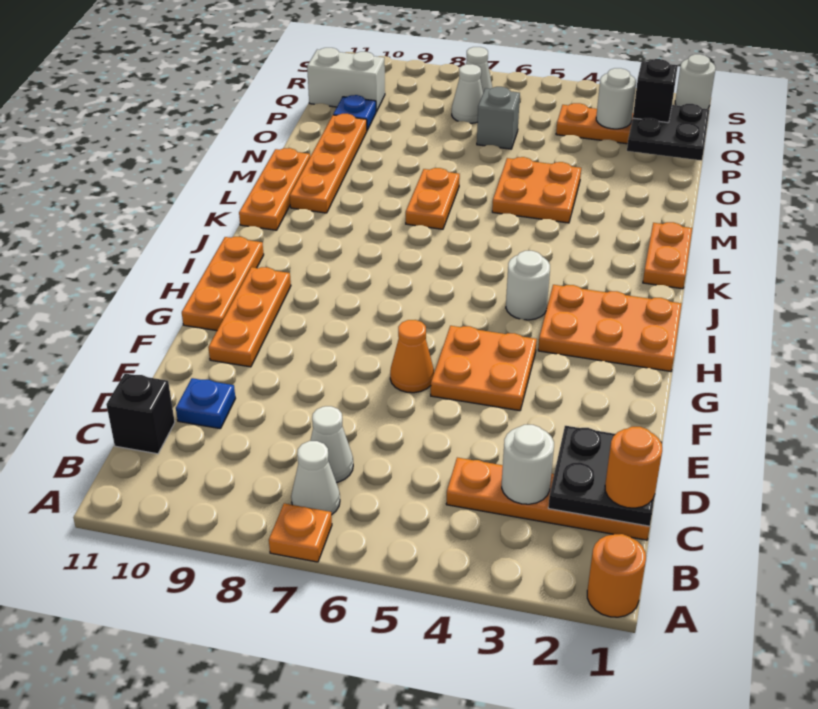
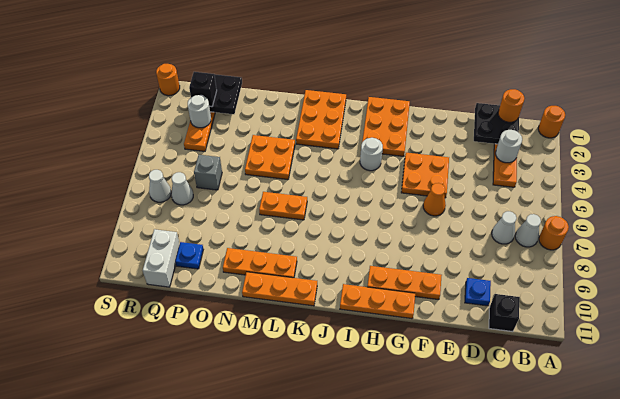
orange plate A7 level 1 -> orange round brick A7 level 1
orange plate K1:L1 level 1 -> orange plate K1:L3 level 1
orange plate L10:O10 level 1 -> orange plate L10:N10 level 1
white round brick S1 level 1 -> orange round brick S1 level 1

